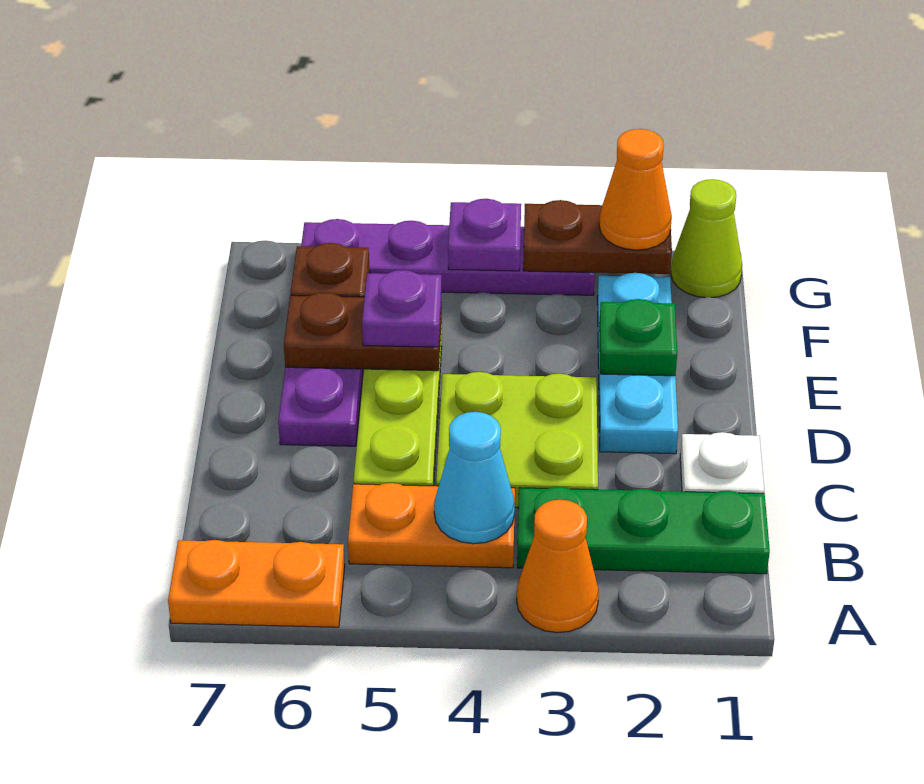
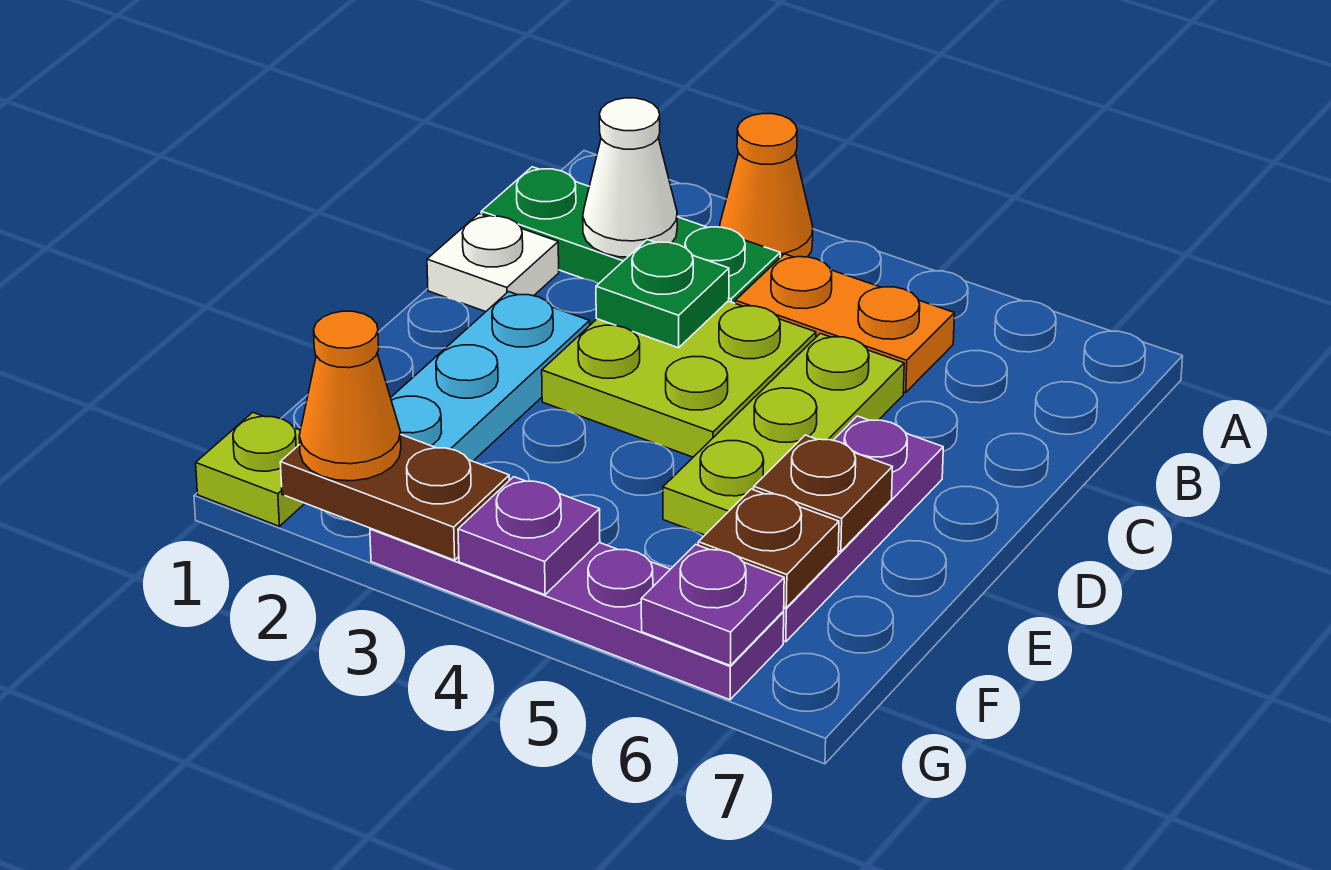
orange plate A6:A7 level 1 -> none
none -> white cone B2 level 2
cyan cone B4 level 2 -> none
green plate E2 level 2 -> green plate C3 level 2
brown plate E5:E6 level 2 -> brown plate E6 level 2
purple plate E5 level 3 -> purple plate G6 level 2
lime cone G1 level 1 -> lime plate G1 level 1

